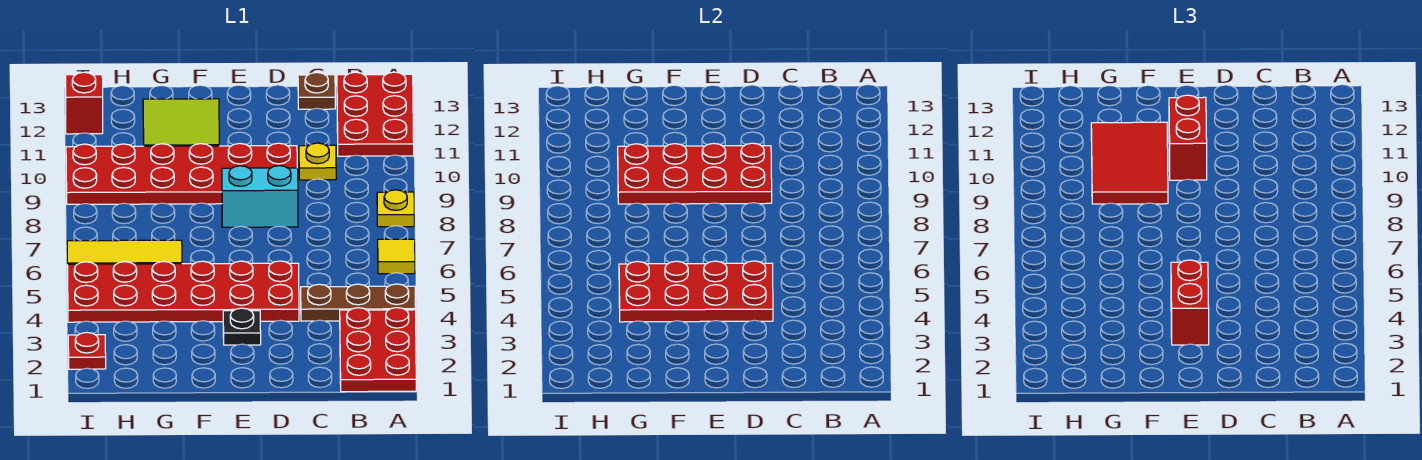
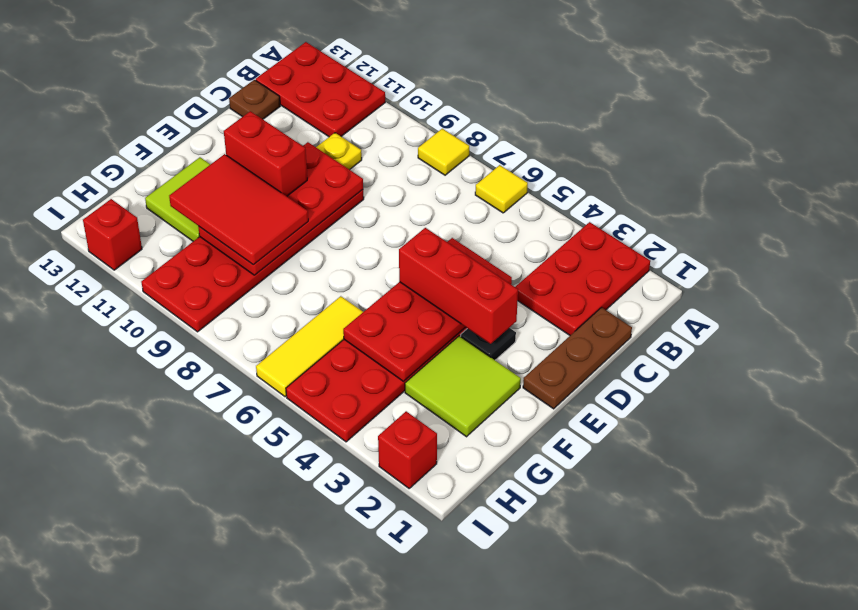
red plate A1:B3 level 1 -> red plate A2:C3 level 1
brown plate A4:C4 level 1 -> brown plate C1:E1 level 1
yellow plate A8 level 1 -> yellow tile A8 level 1
cyan brick D8:E8 level 1 -> none
red brick E3:E4 level 3 -> red brick E3:E5 level 3
none -> lime tile F2:G3 level 1
red plate I2 level 1 -> red brick I2 level 1

